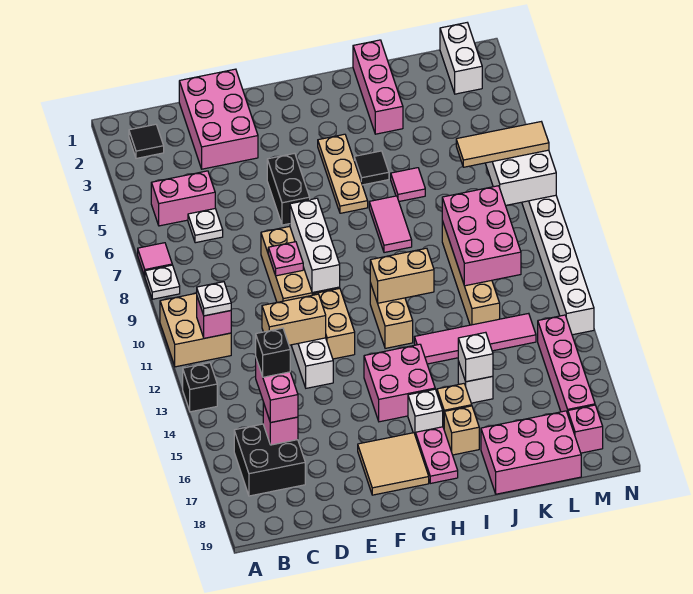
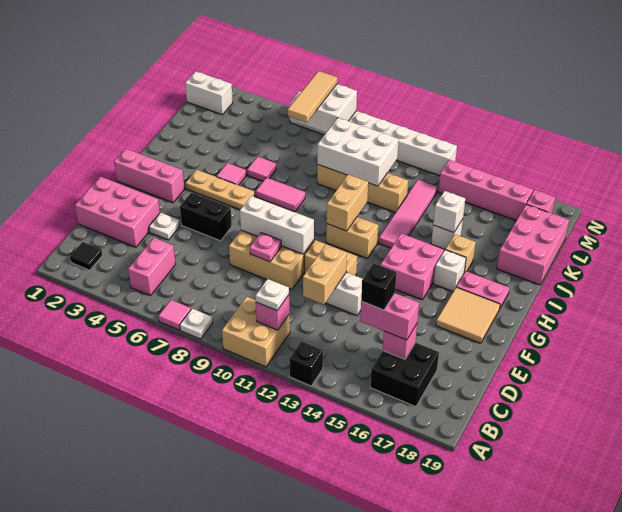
white plate C6 level 1 -> white plate E4 level 1
black tile I5 level 1 -> pink tile I5 level 1
tan brick I17 level 1 -> none
pink brick J1:J3 level 1 -> pink brick G1:G3 level 1
pink brick K9:L11 level 2 -> white brick K9:L11 level 2

